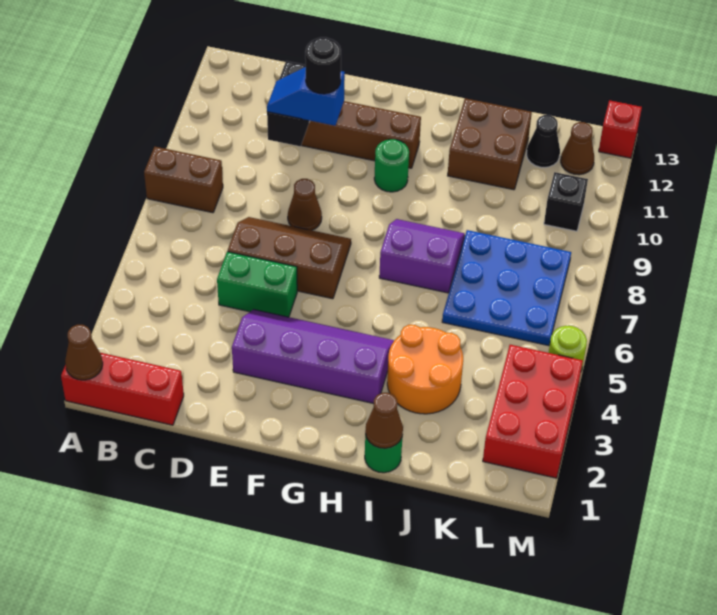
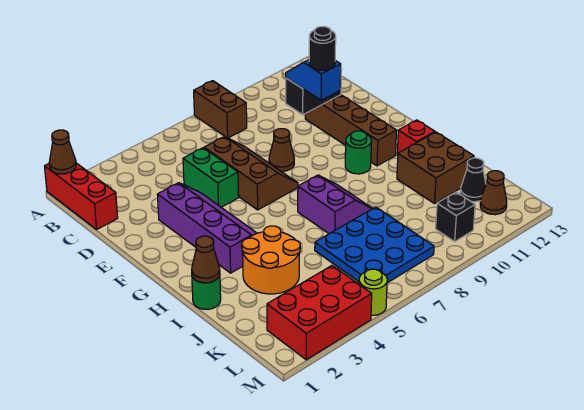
red brick M13 level 1 -> red brick H12 level 1

